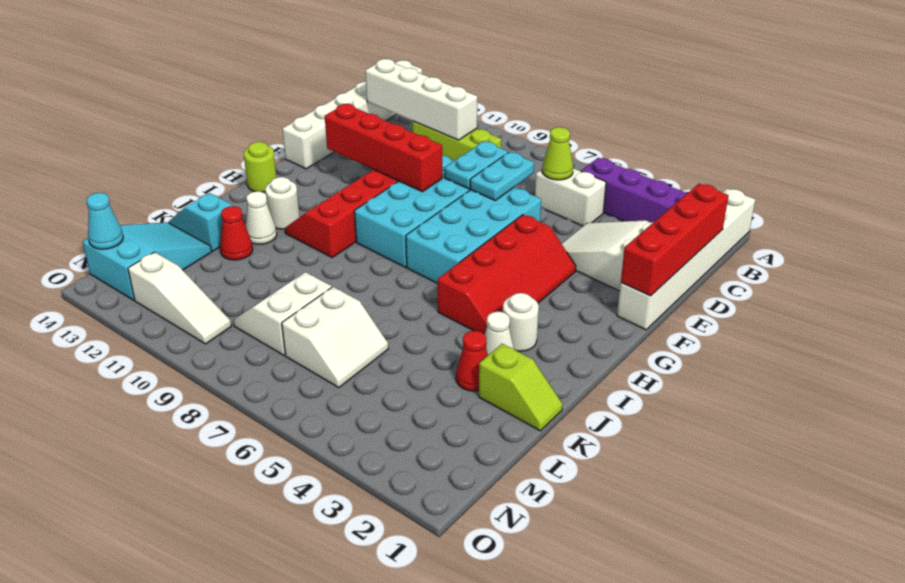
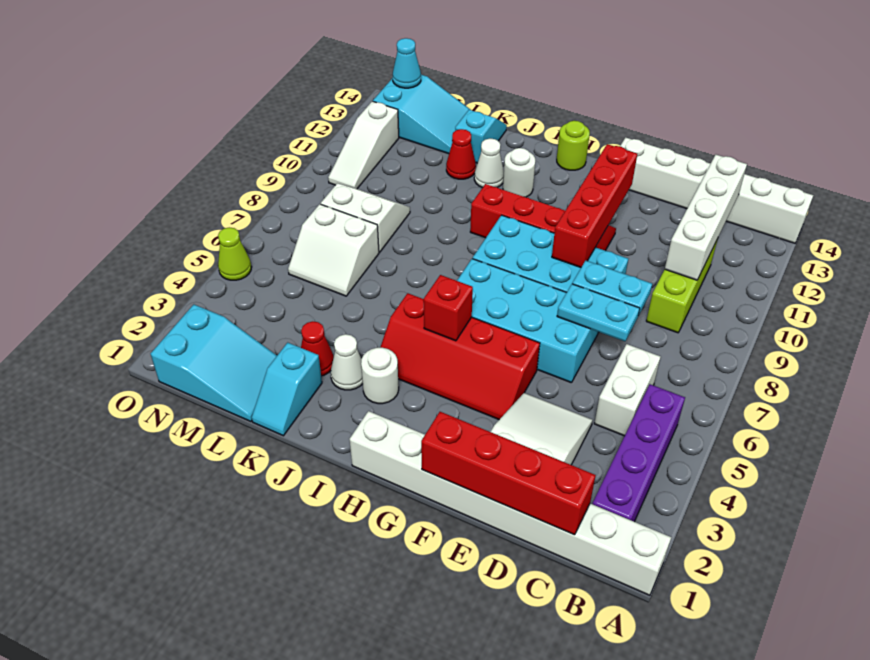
white brick A1:F1 level 1 -> white brick A1:H1 level 1
lime cone C6 level 2 -> lime cone O5 level 1
none -> red brick H5 level 2
lime slope K1:K2 level 1 top 2 -> cyan slope K1:K2 level 1 top 2
none -> cyan slope L1:N2 level 1 top N

